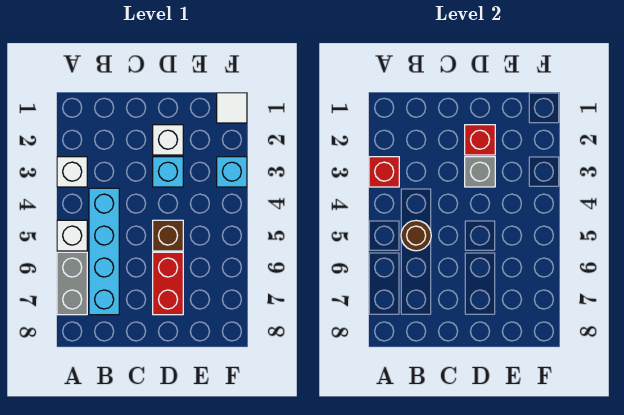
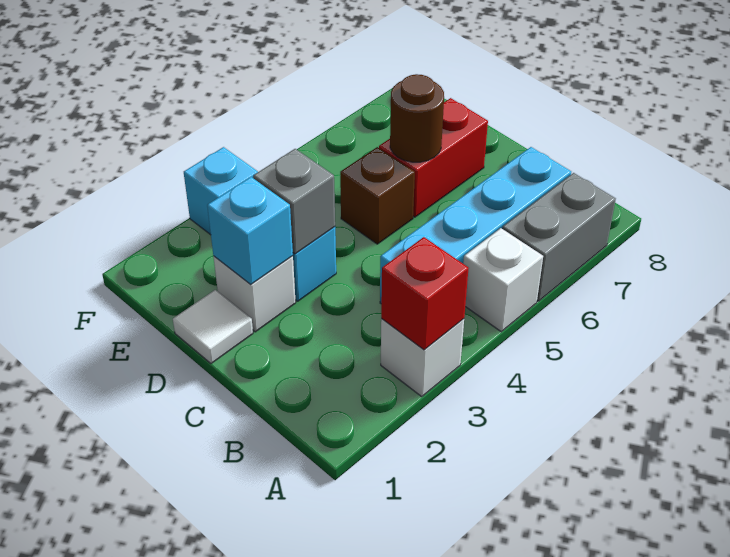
brown round brick B5 level 2 -> brown round brick D6 level 2
red brick D2 level 2 -> cyan brick D2 level 2
white tile F1 level 1 -> white tile D1 level 1

